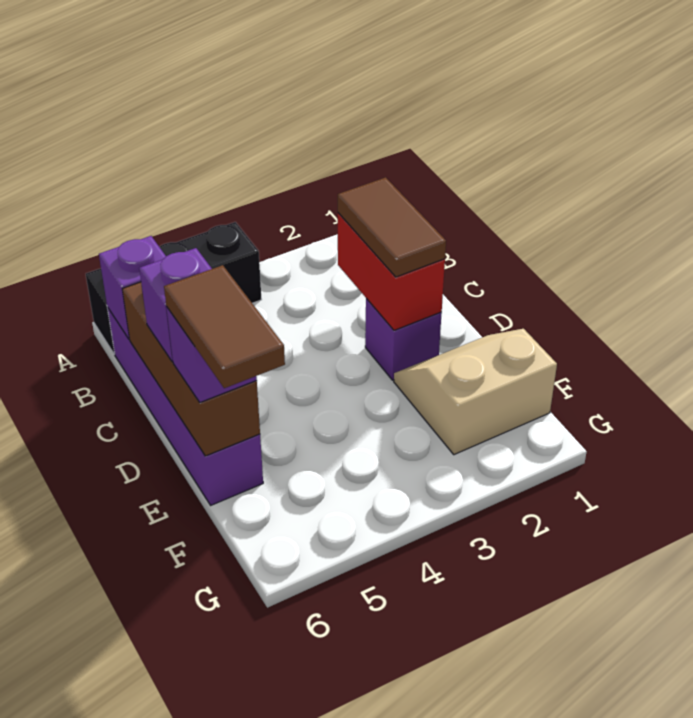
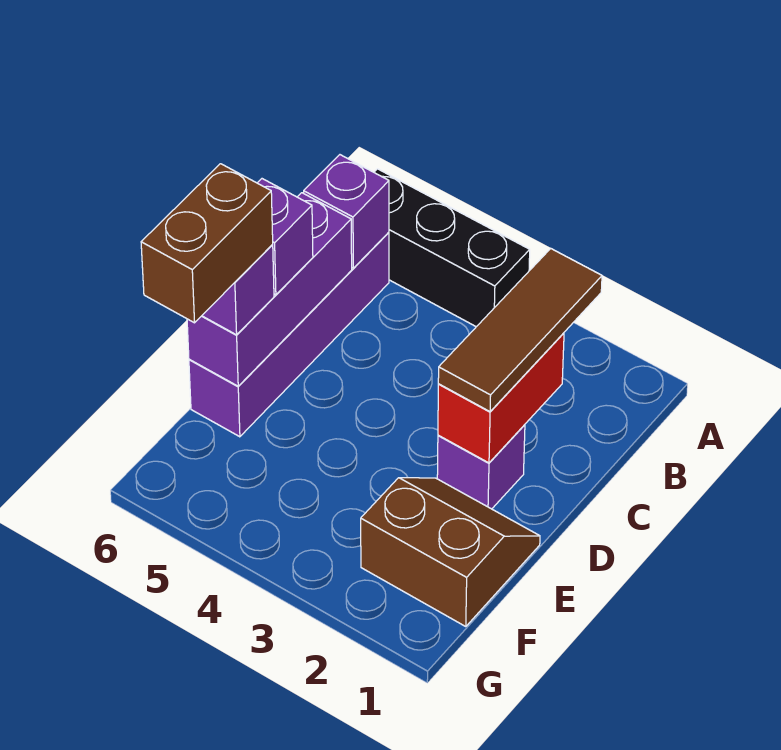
brown tile C2:D2 level 3 -> brown tile B2:D2 level 3
brown brick C6:E6 level 2 -> purple brick C6:E6 level 2
tan slope E1:F2 level 1 top F -> brown slope E1:F2 level 1 top F
brown tile E6:F6 level 4 -> brown brick E6:F6 level 4

